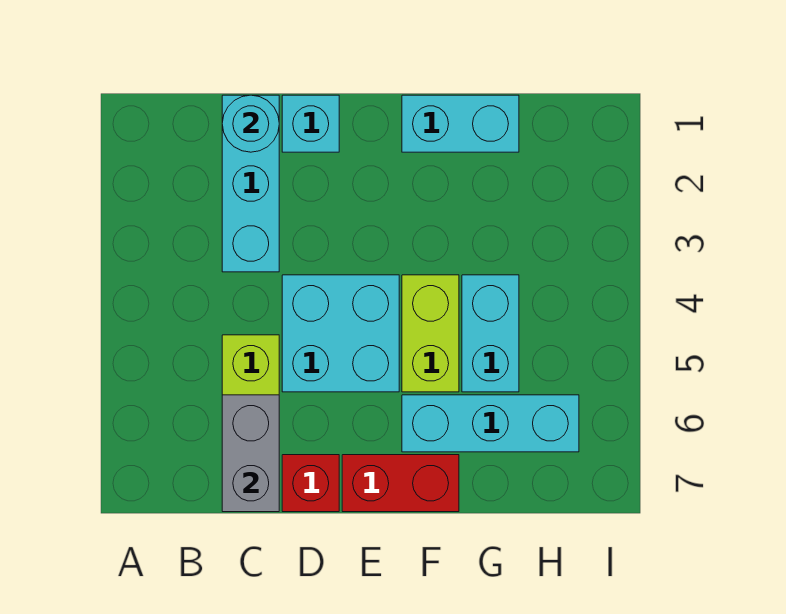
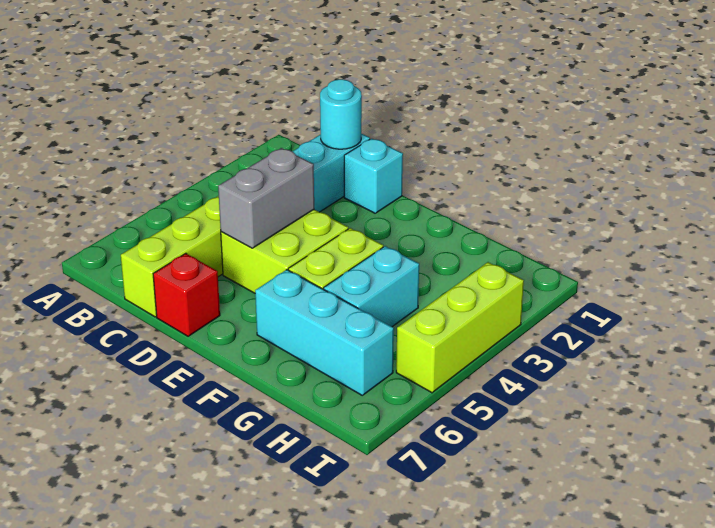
grey brick C6:C7 level 2 -> grey brick D4:D5 level 2
cyan brick D4:E5 level 1 -> lime brick D4:E5 level 1
red brick E7:F7 level 1 -> none
cyan brick F1:G1 level 1 -> none
none -> lime brick I3:I5 level 1

